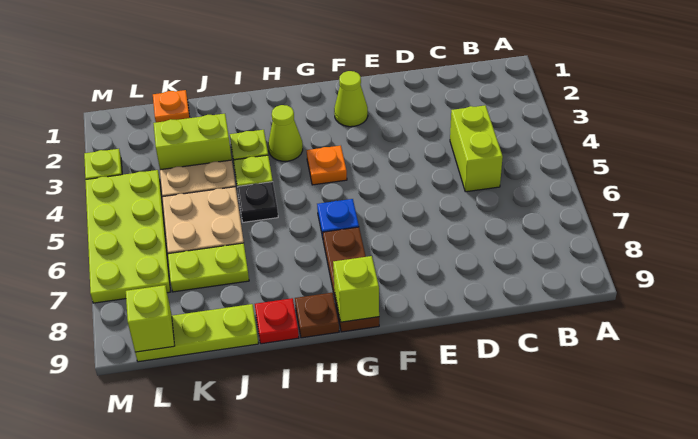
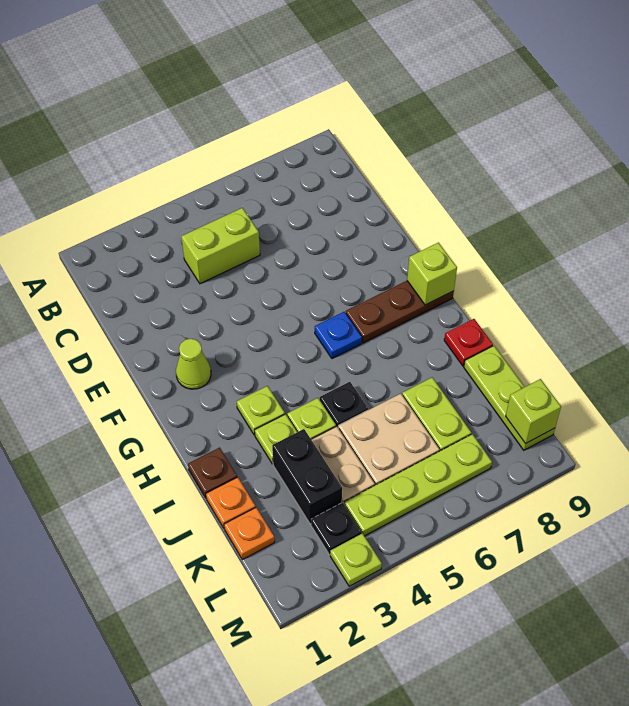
orange plate G4 level 1 -> orange plate J1 level 1
lime cone H3 level 1 -> lime plate H3 level 1
brown plate H9 level 1 -> brown plate I1 level 1
lime brick J3:K3 level 1 -> black brick J3:K3 level 1
none -> black plate L3 level 1
lime plate L4:M7 level 1 -> lime plate L4:L7 level 1

